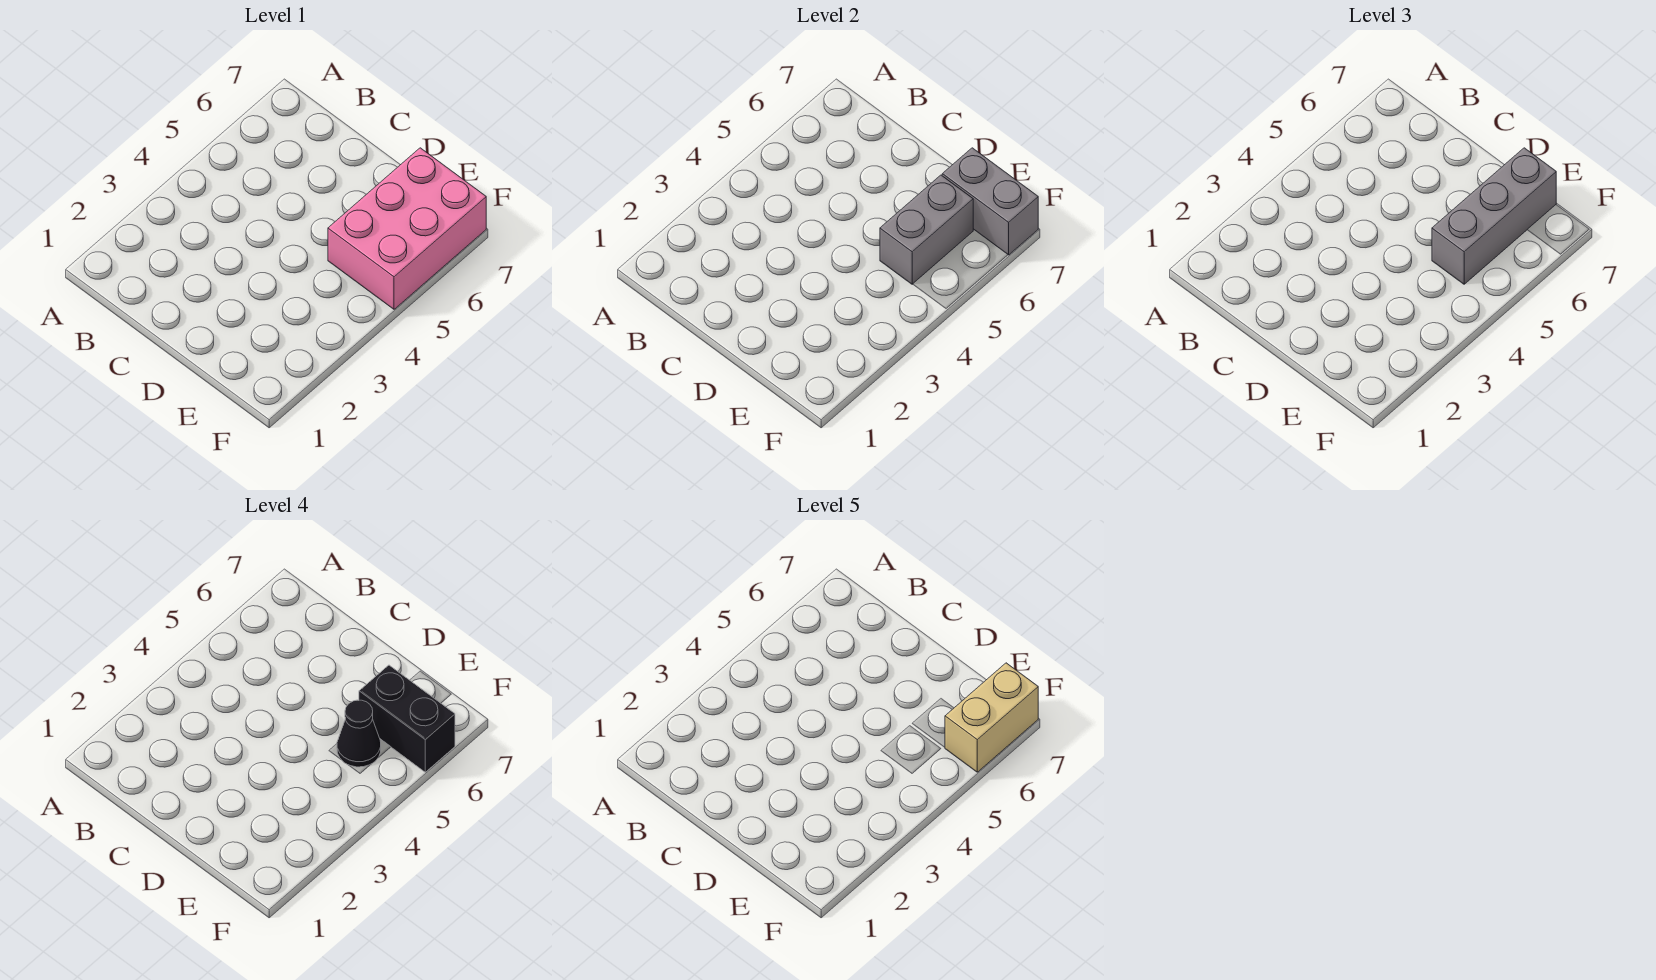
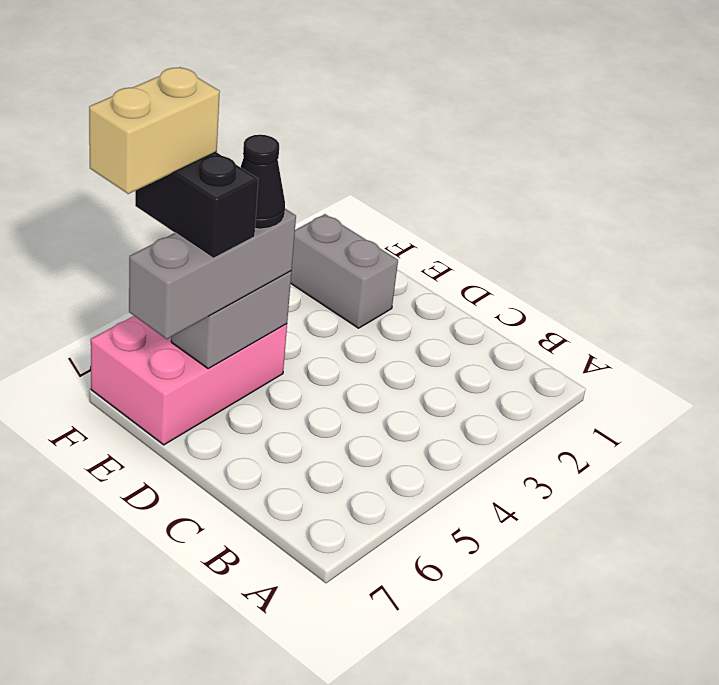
grey brick E7:F7 level 2 -> grey brick E2:F2 level 1

